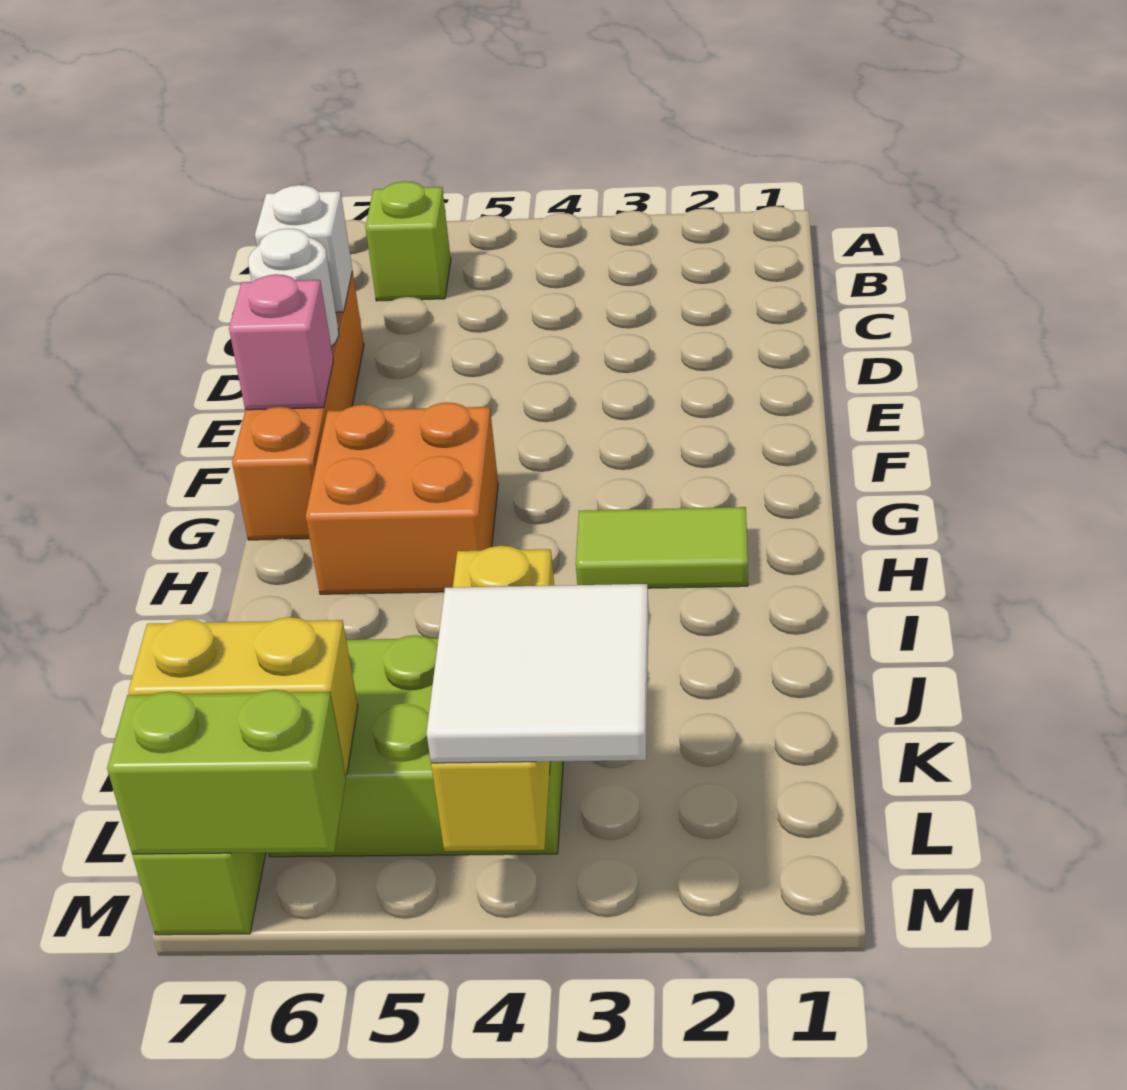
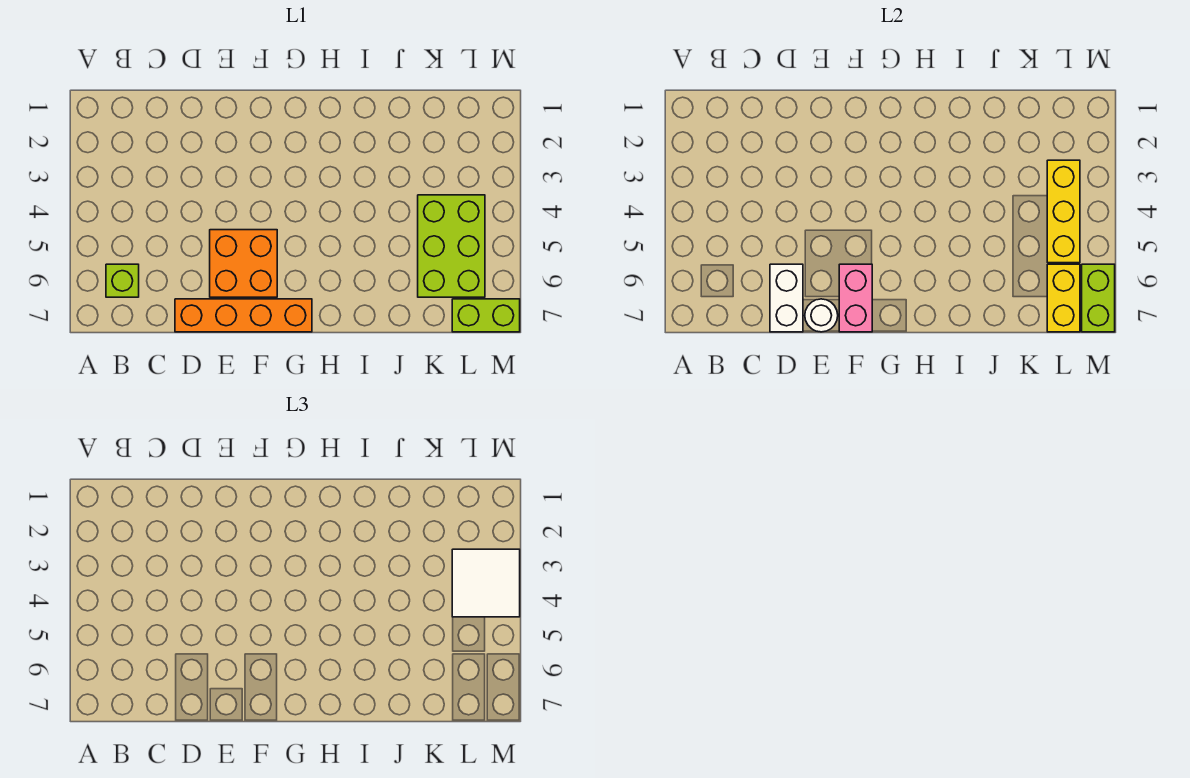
white brick D7 level 2 -> white brick D6:D7 level 2
pink brick F7 level 2 -> pink brick F6:F7 level 2
orange brick G5:H6 level 1 -> orange brick E5:F6 level 1
lime tile H2:H3 level 1 -> none
yellow brick K4:M4 level 2 -> yellow brick L3:L5 level 2

